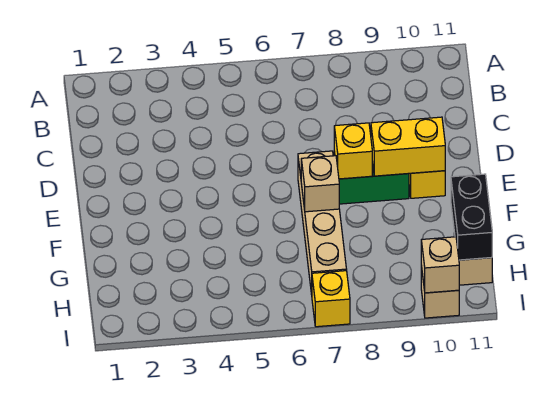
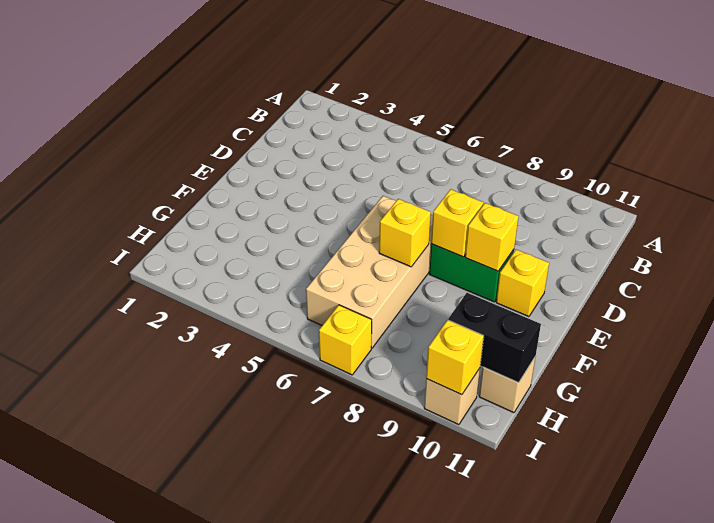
tan brick E7:H7 level 1 -> tan brick E6:H7 level 1
yellow brick E9:E10 level 2 -> yellow brick E9 level 2
tan brick F7 level 2 -> yellow brick F7 level 2
black brick G11:H11 level 2 -> black brick H10:H11 level 2
tan brick I10 level 2 -> yellow brick I10 level 2

